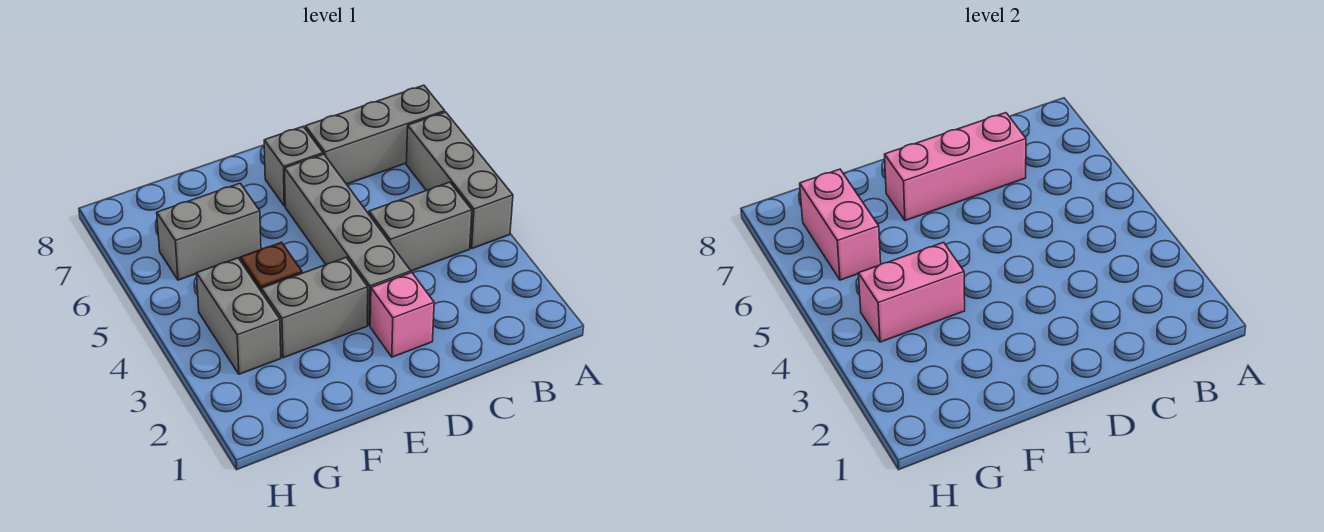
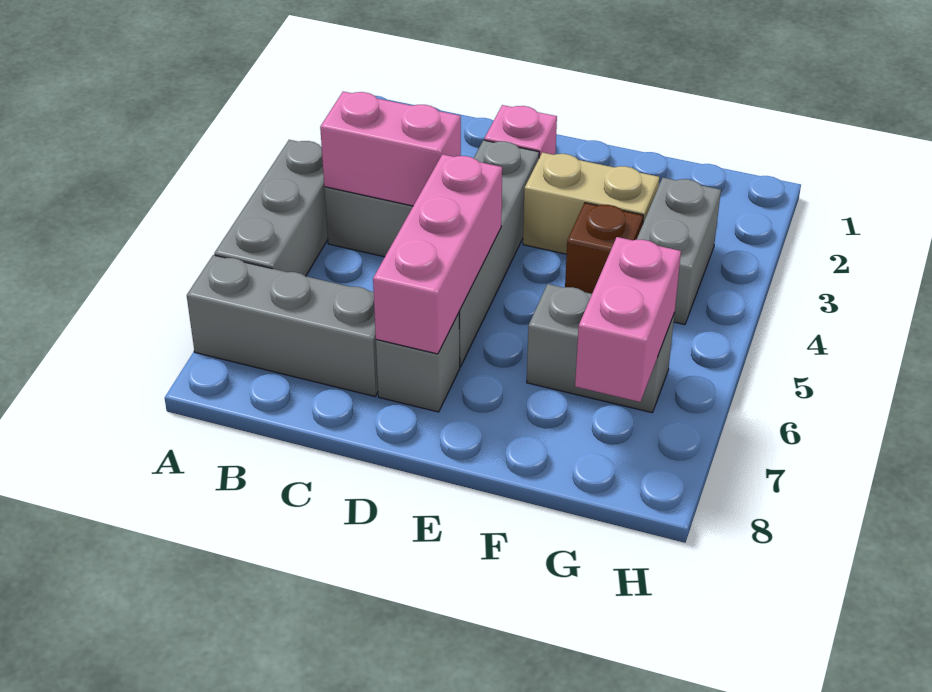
pink brick C7:E7 level 2 -> pink brick D5:D7 level 2
grey brick E3:F3 level 1 -> tan brick E3:F3 level 1
pink brick F4:G4 level 2 -> pink brick B4:C4 level 2

